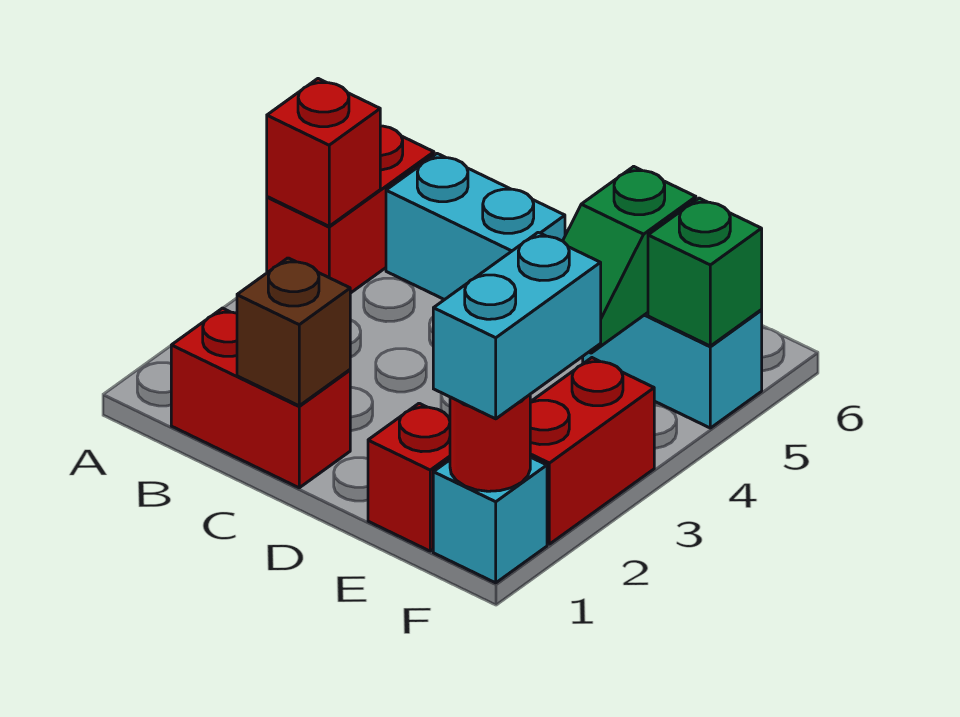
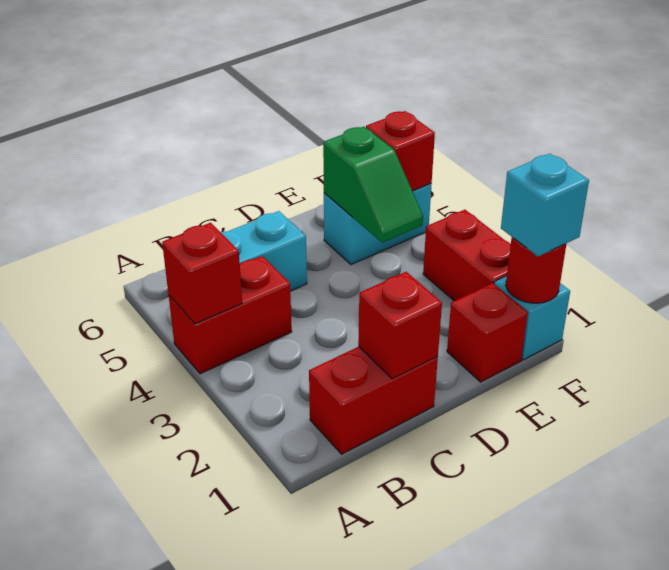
red brick A4:A5 level 1 -> red brick A4:B4 level 1
brown brick C1 level 2 -> red brick C1 level 2
cyan brick F1:F2 level 3 -> cyan brick F1 level 3
green brick F5 level 2 -> red brick F5 level 2

